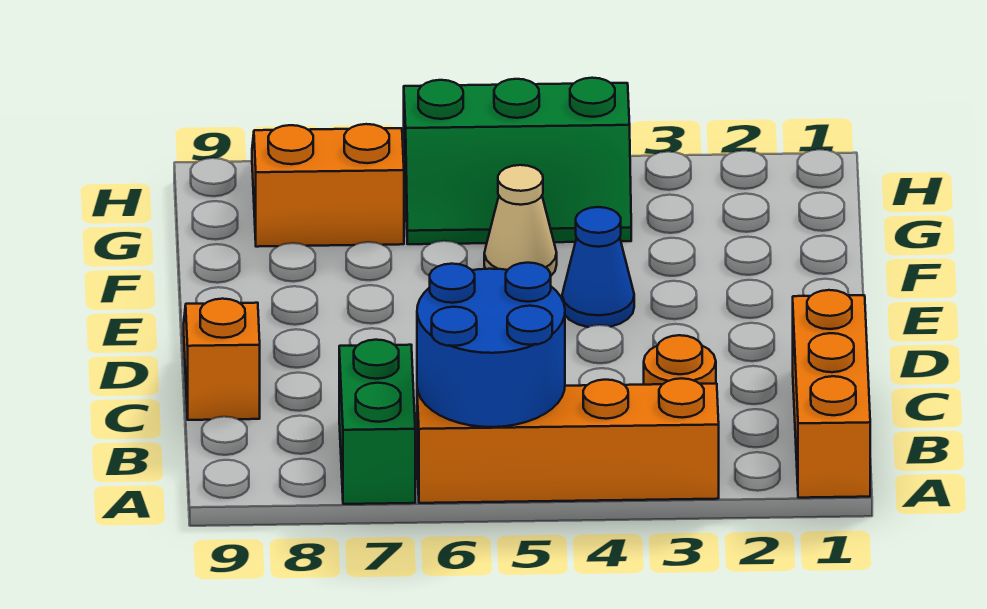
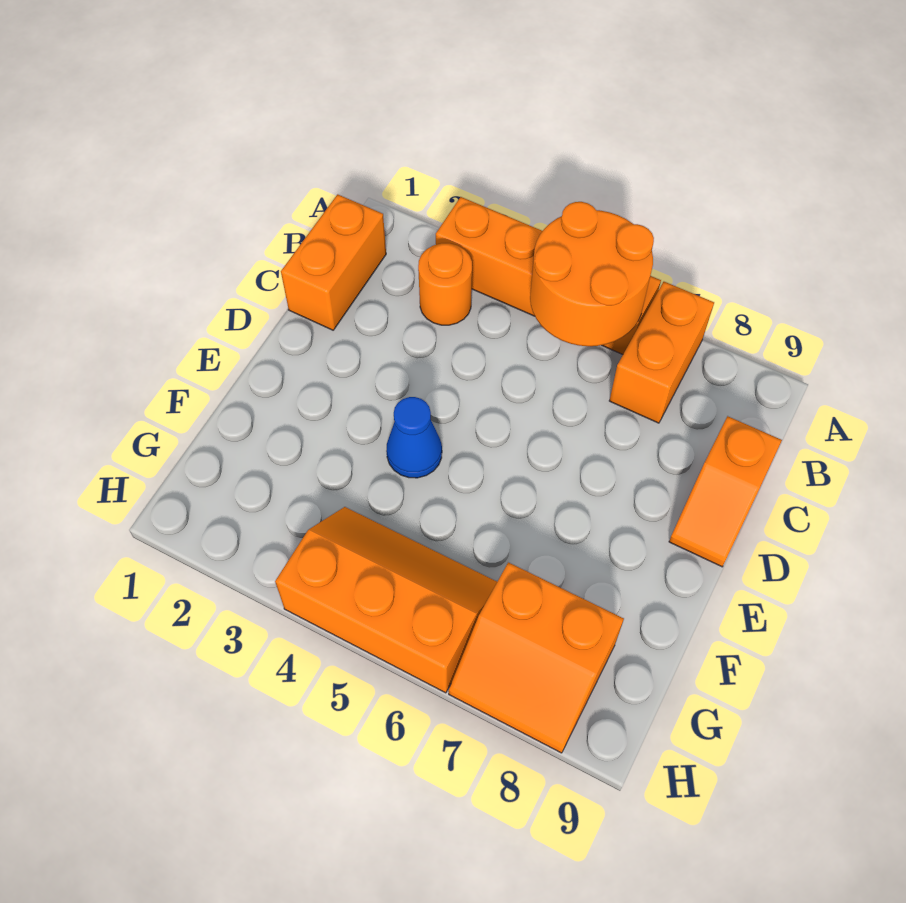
orange brick A1:C1 level 1 -> orange brick B1:C1 level 1
blue round brick A5:B6 level 2 -> orange round brick A5:B6 level 2
green brick A7:B7 level 1 -> orange brick A7:B7 level 1
tan cone F5 level 1 -> none
green slope G4:H6 level 1 top H -> orange slope G4:H6 level 1 top H

